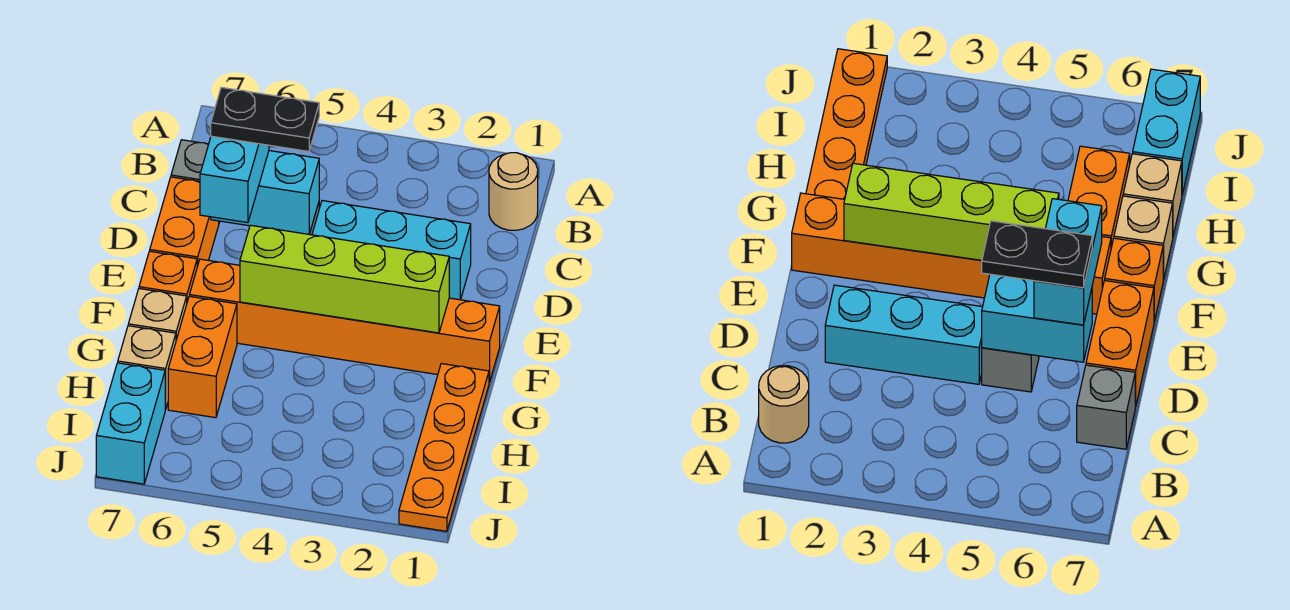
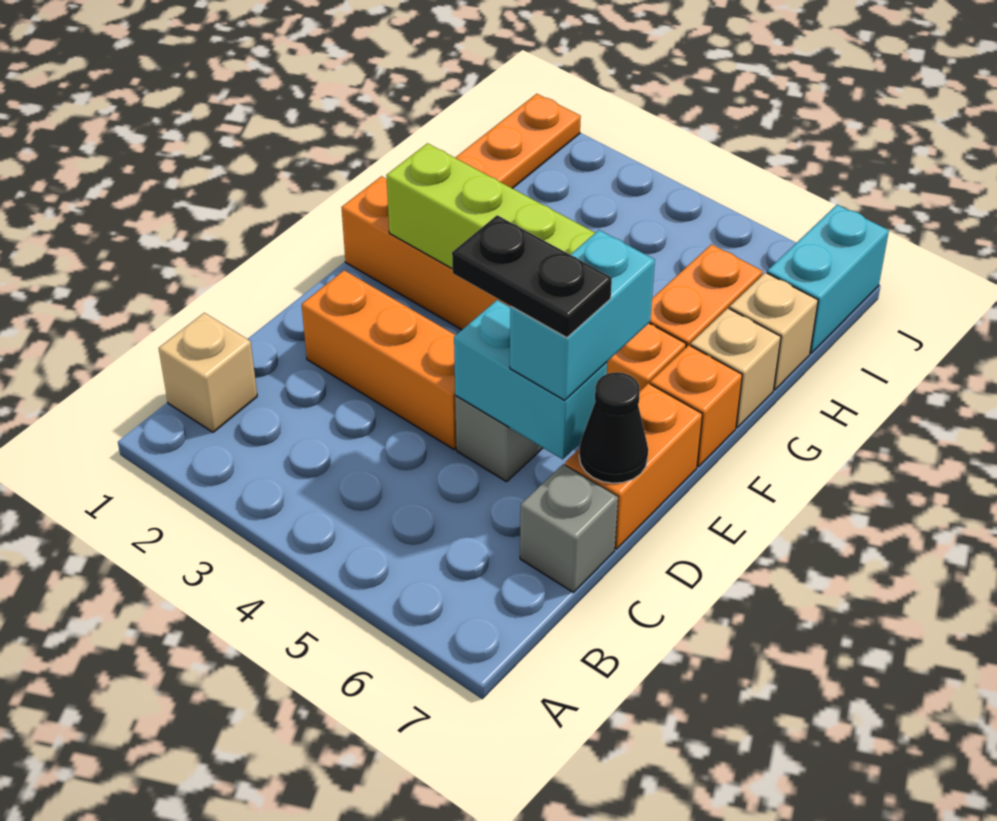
tan round brick B1 level 1 -> tan brick B1 level 1
cyan brick D2:D4 level 1 -> orange brick D2:D4 level 1
none -> black cone D7 level 2

